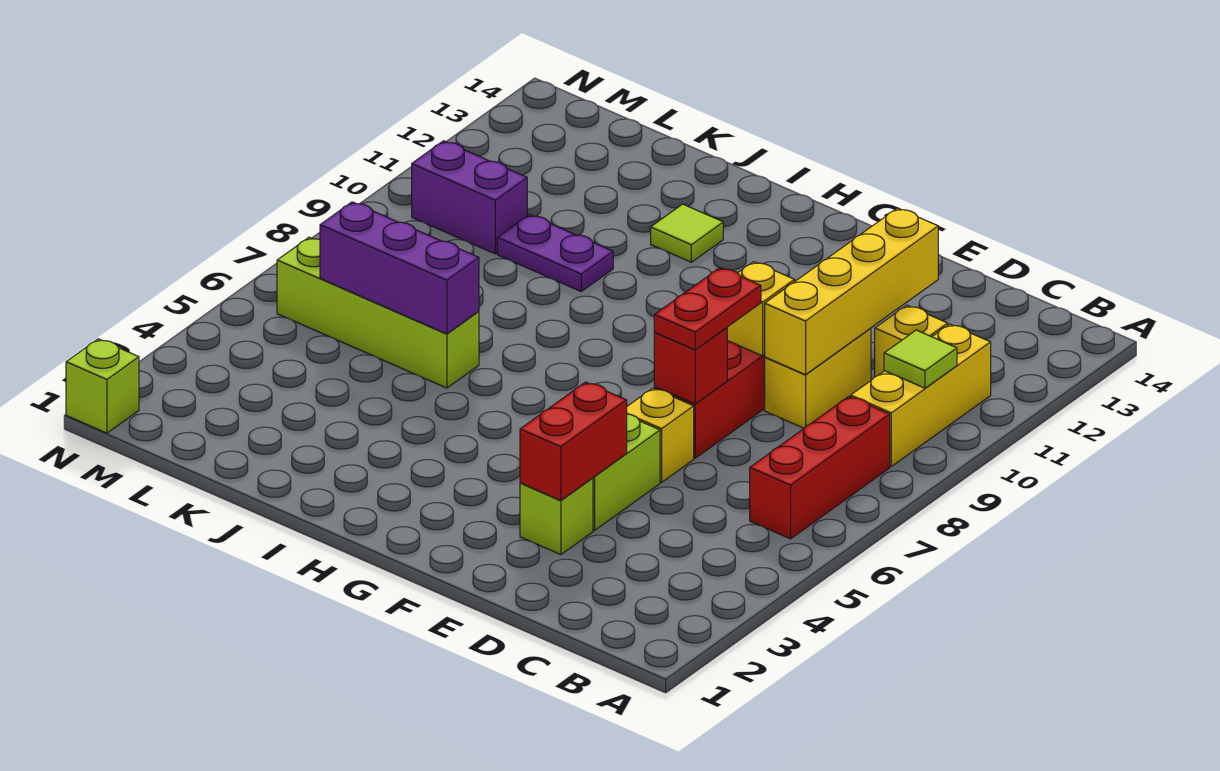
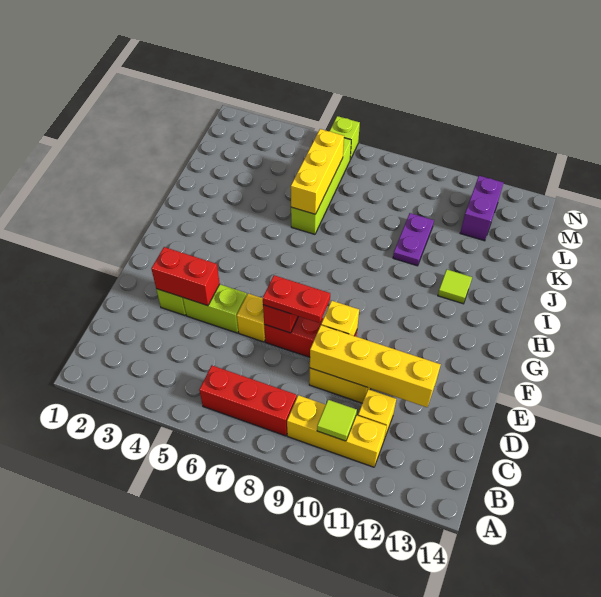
purple brick J6:L6 level 2 -> yellow brick J6:L6 level 2
purple brick L10:M10 level 1 -> purple brick L12:M12 level 1
lime brick N1 level 1 -> lime brick N6 level 1

